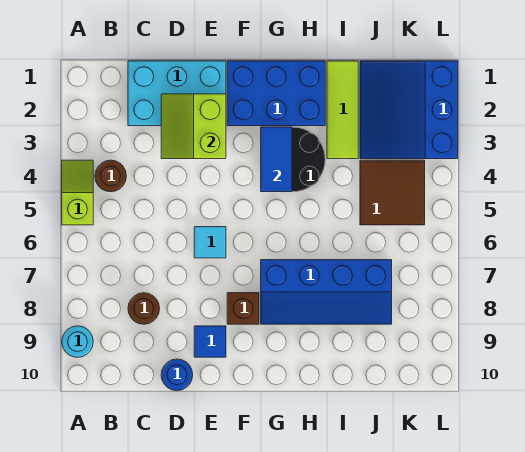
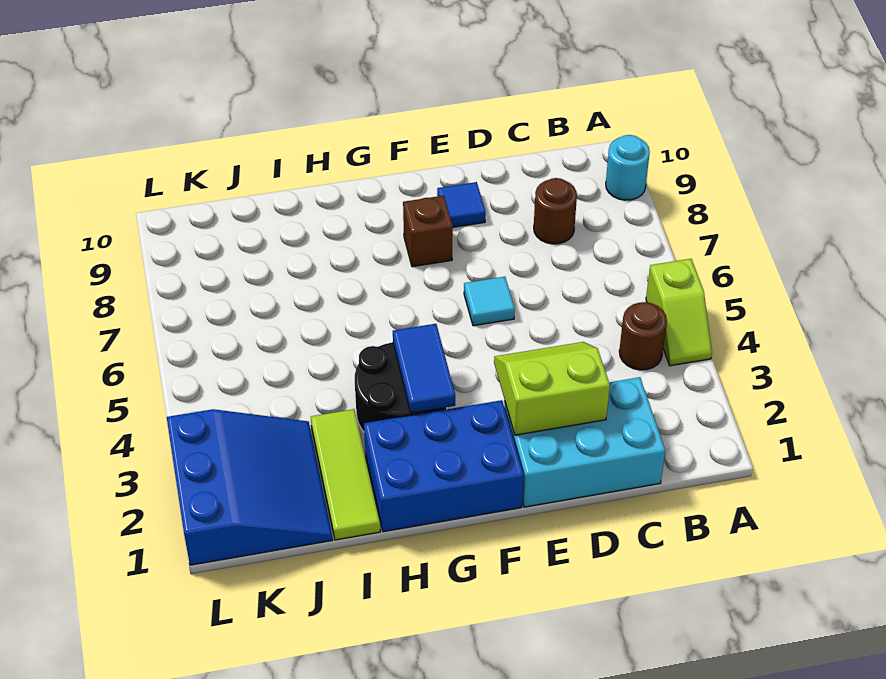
lime slope D2:E3 level 2 top E -> lime slope D2:E3 level 2 top 2
blue round brick D10 level 1 -> none
blue slope G7:J8 level 1 top 7 -> none
brown tile J4:K5 level 1 -> none

